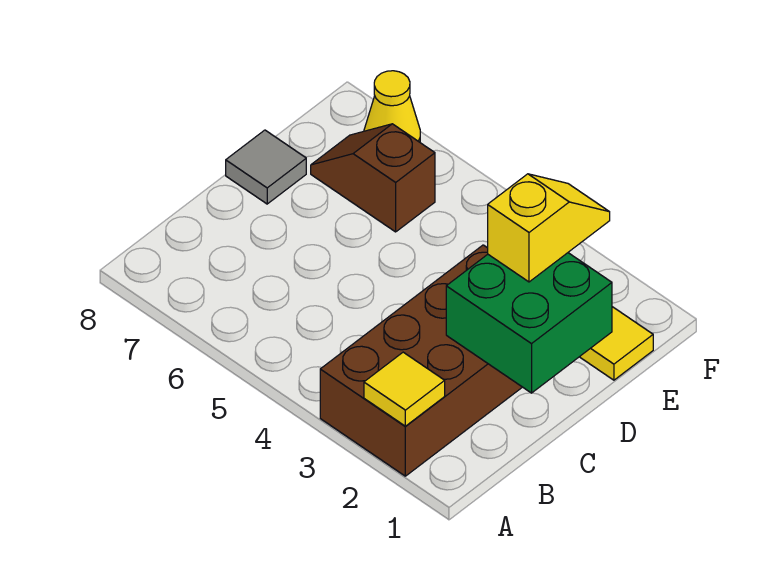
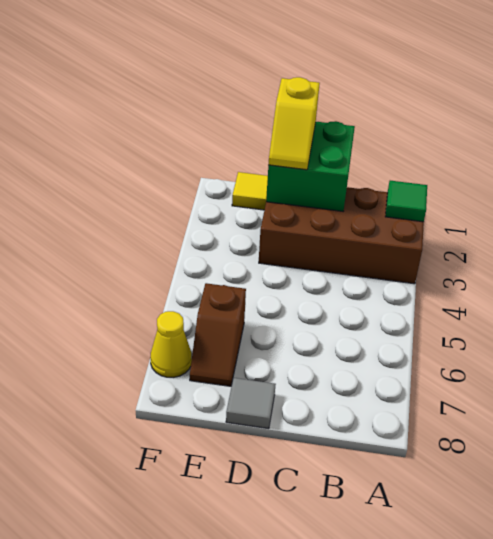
yellow tile A2 level 2 -> green tile A2 level 2
yellow slope D2:E2 level 3 top D -> yellow slope D1:D2 level 3 top 1

